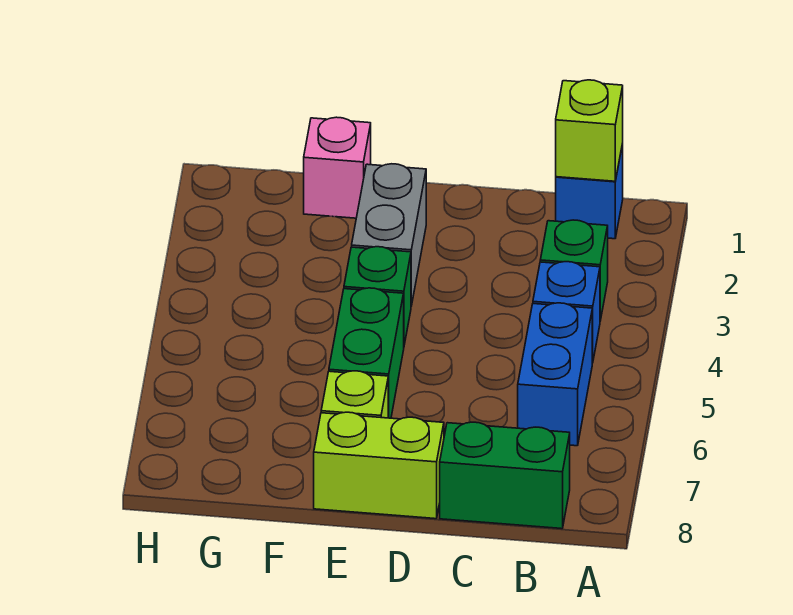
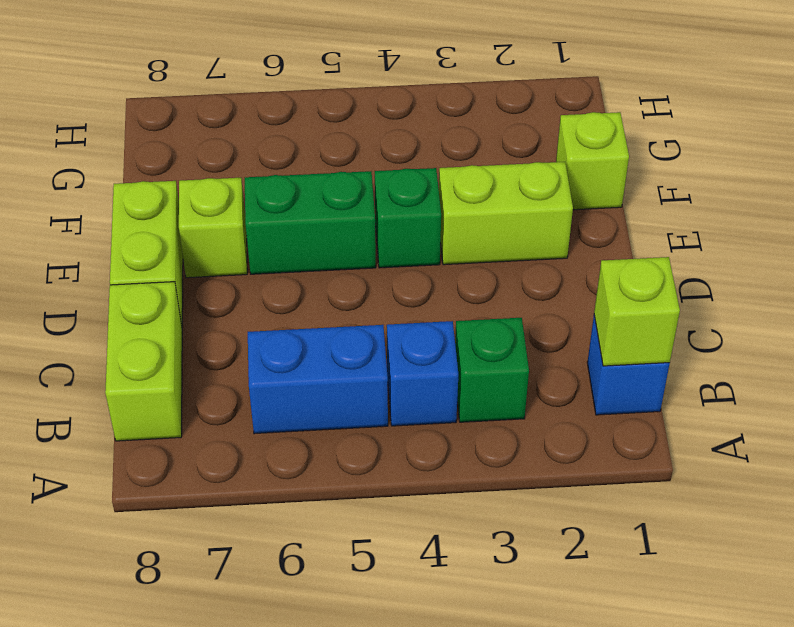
green brick B8:C8 level 1 -> lime brick B8:C8 level 1
grey brick E2:E3 level 1 -> lime brick E2:E3 level 1
pink brick F1 level 1 -> lime brick F1 level 1

